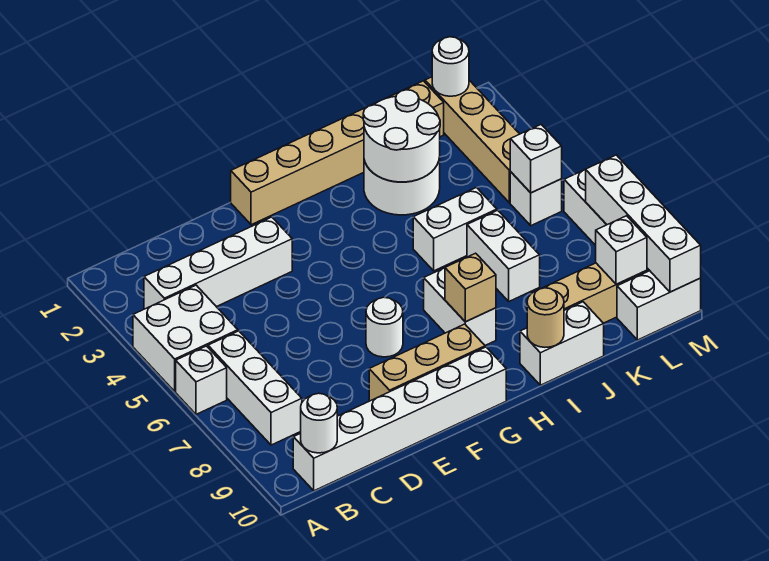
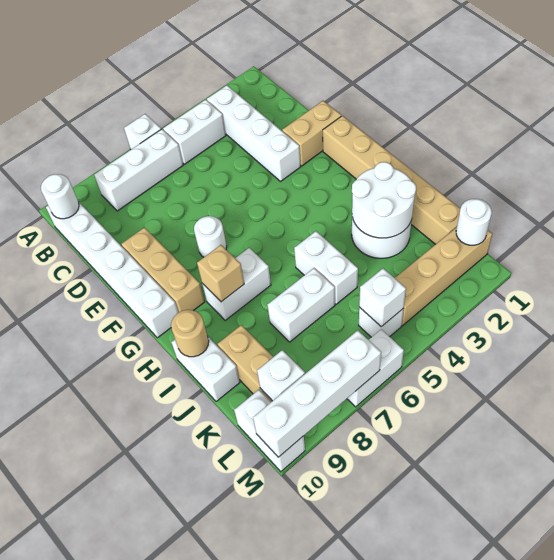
white brick A4:B5 level 1 -> white brick B4:B5 level 1
none -> tan brick E1:E2 level 1

